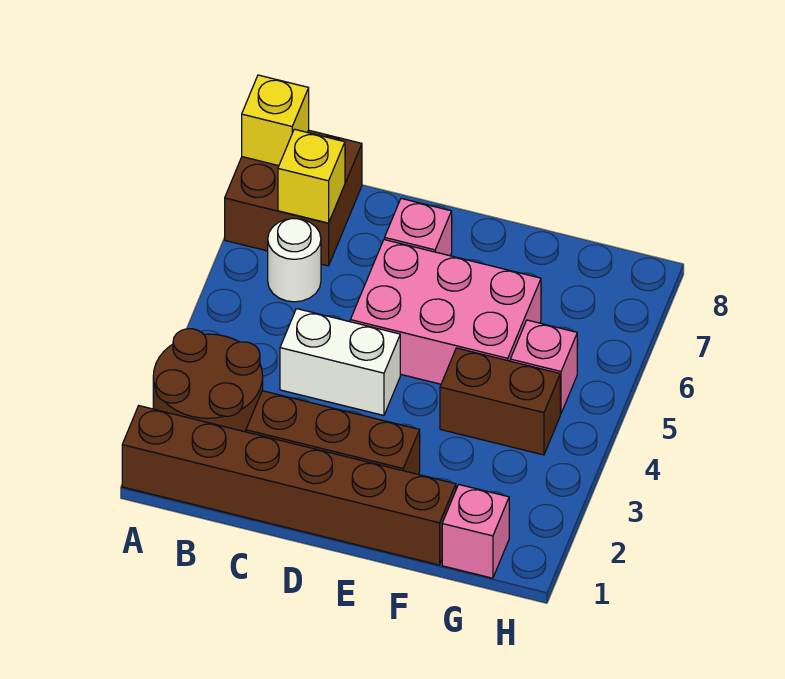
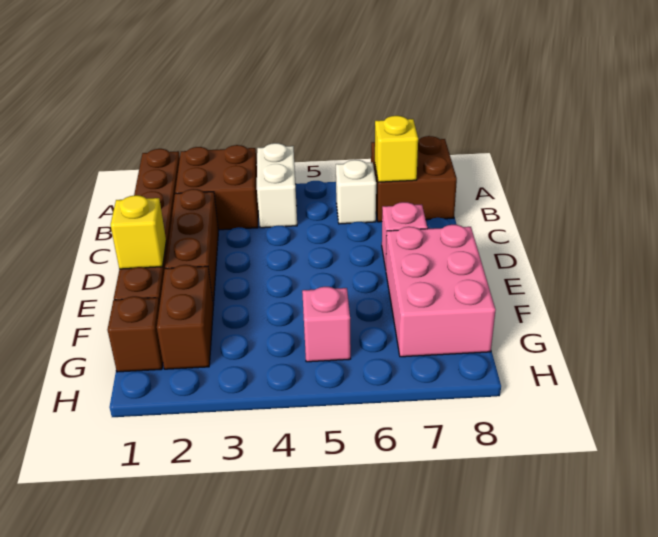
brown round brick A2:B3 level 1 -> brown brick A2:B3 level 1
yellow brick A8 level 2 -> yellow brick E1 level 2
white round brick B6 level 1 -> white brick B6 level 1
white brick C4:D4 level 1 -> white brick A4:B4 level 1
pink brick D5:F6 level 1 -> pink brick E7:G8 level 1
brown brick F4:G4 level 1 -> brown brick F2:G2 level 1
pink brick G1 level 1 -> brown brick G1 level 1

